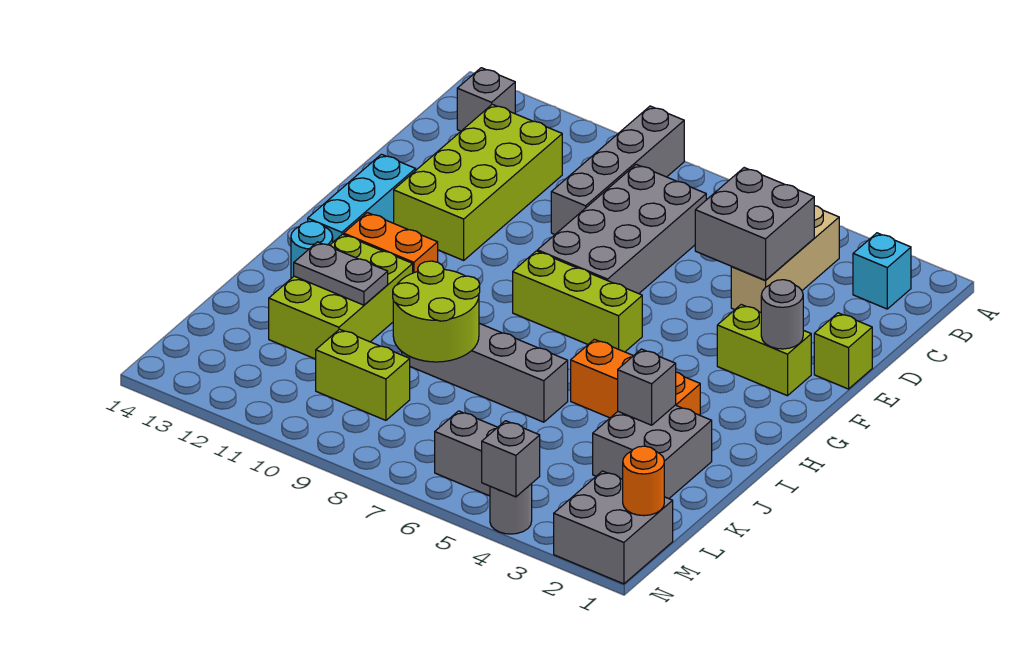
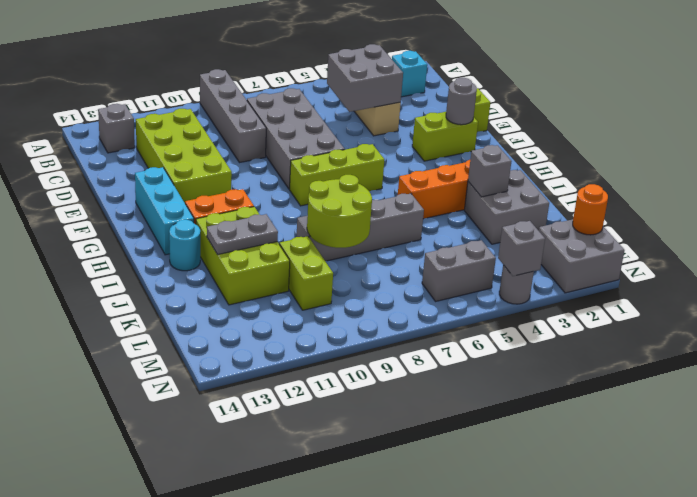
lime brick L9:L10 level 1 -> lime brick K10:L10 level 1

